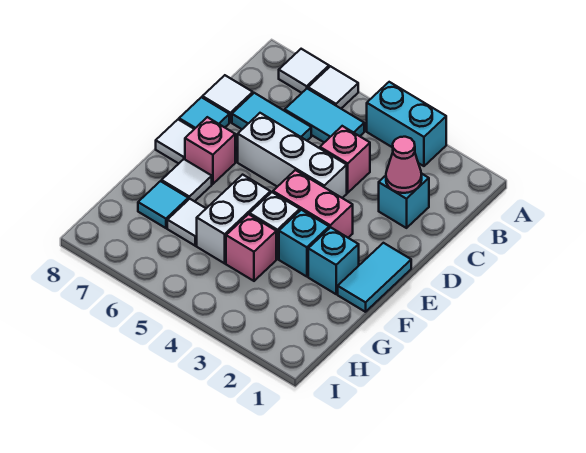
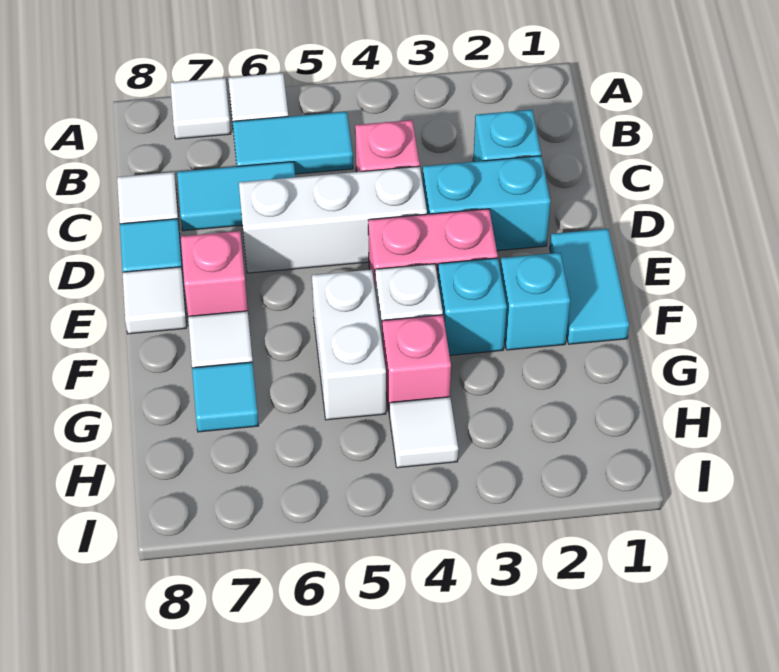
cyan brick A3:A4 level 1 -> cyan brick D2:D3 level 1
pink cone C2 level 2 -> none
white tile G6 level 1 -> white tile H4 level 1

